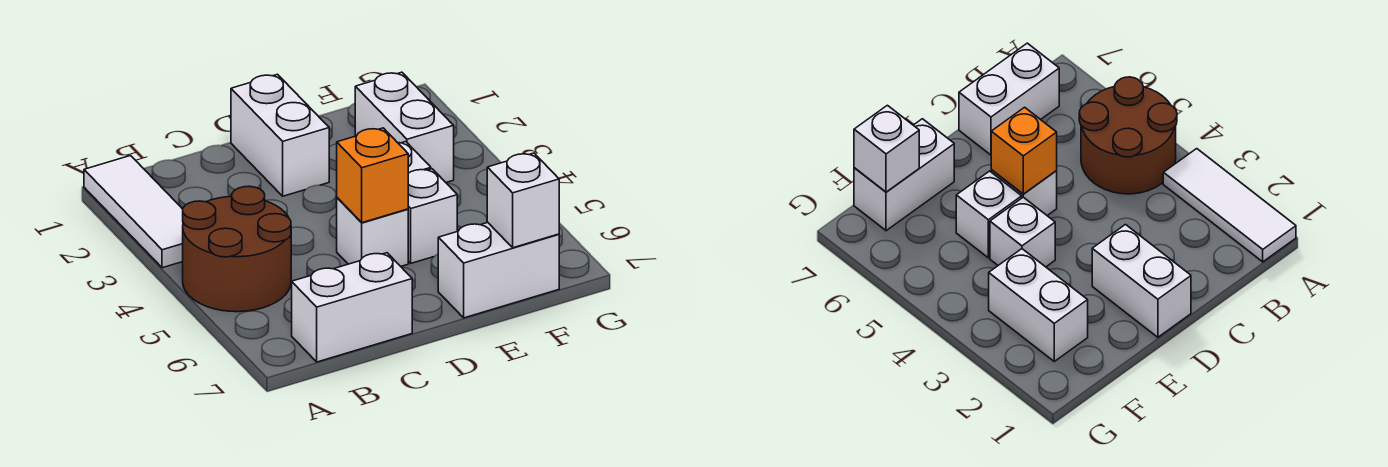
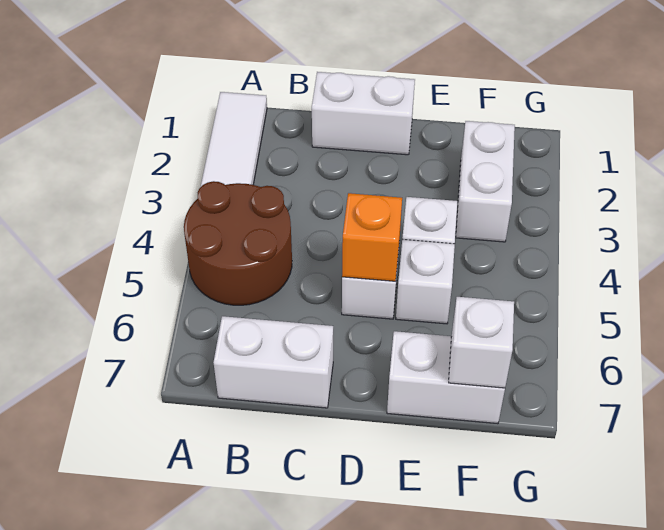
white brick D1:D2 level 1 -> white brick C1:D1 level 1

